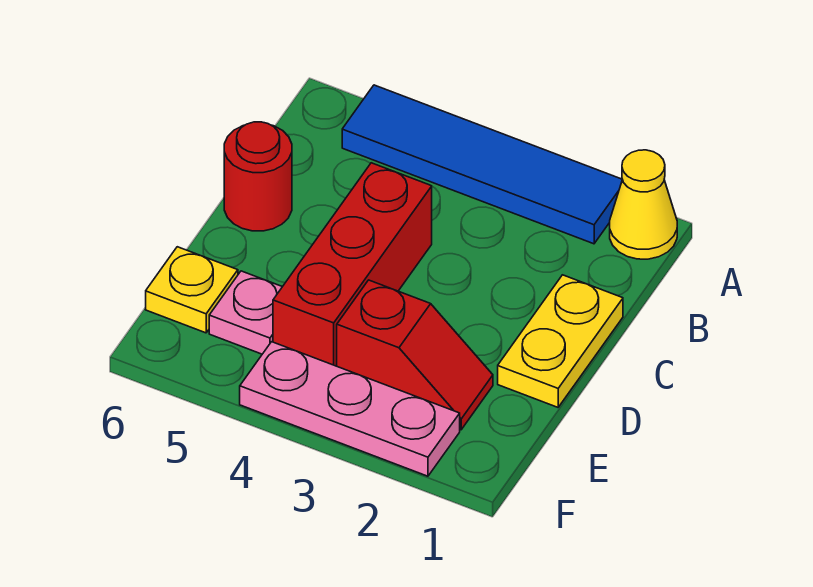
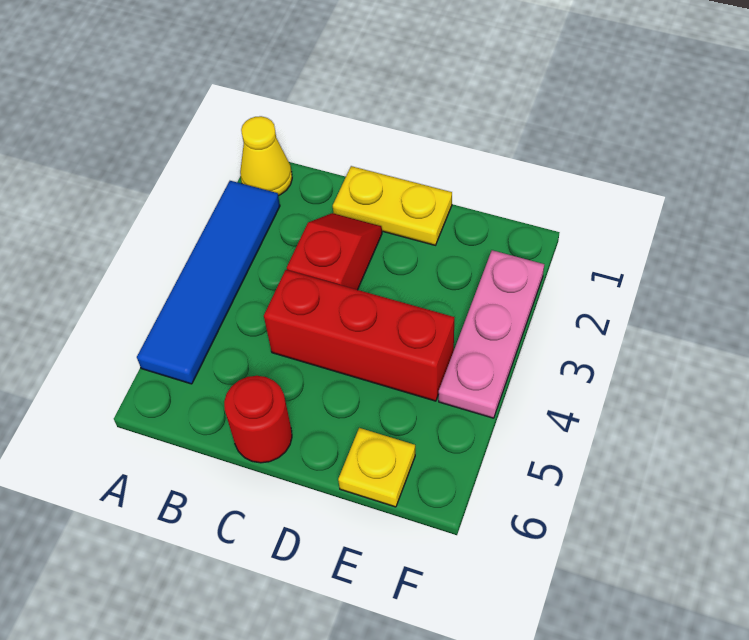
red slope E2:E3 level 1 top 3 -> red slope C2:C3 level 1 top 3
pink plate E5 level 1 -> none

